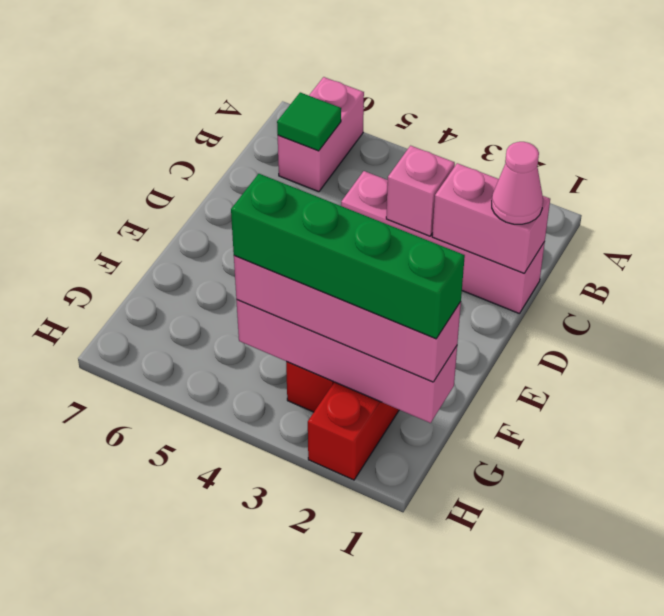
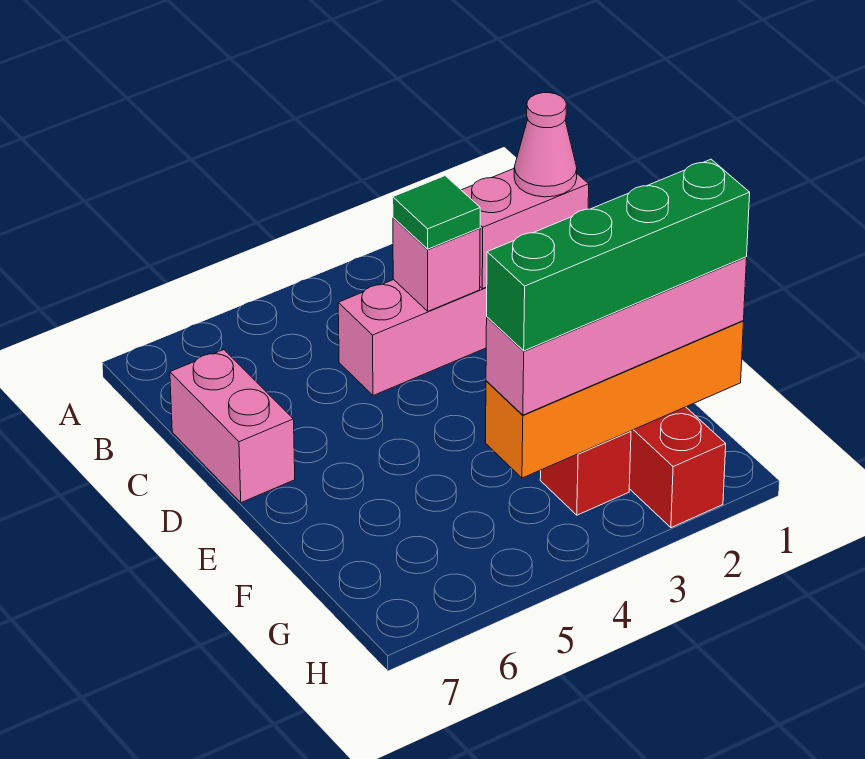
pink brick A6:B6 level 1 -> pink brick C7:D7 level 1
green tile B6 level 2 -> green tile C3 level 3
pink brick G1:G4 level 2 -> orange brick G1:G4 level 2

